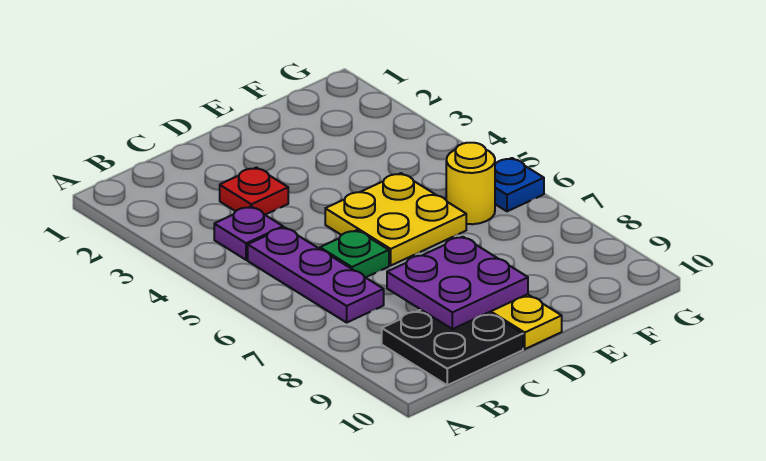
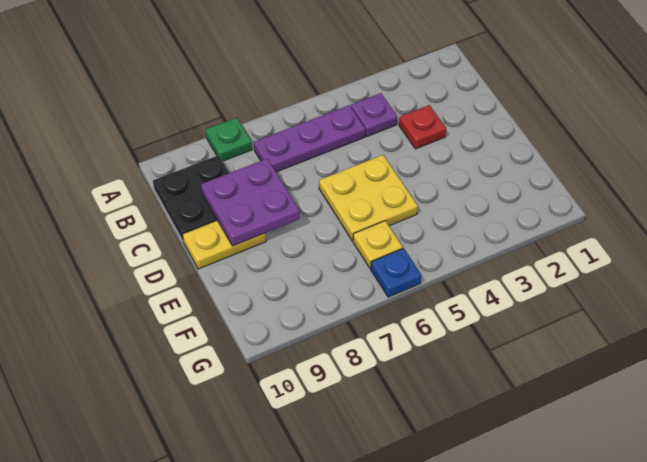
green plate C6 level 1 -> green plate A8 level 1
yellow round brick F6 level 1 -> yellow plate F6 level 1

